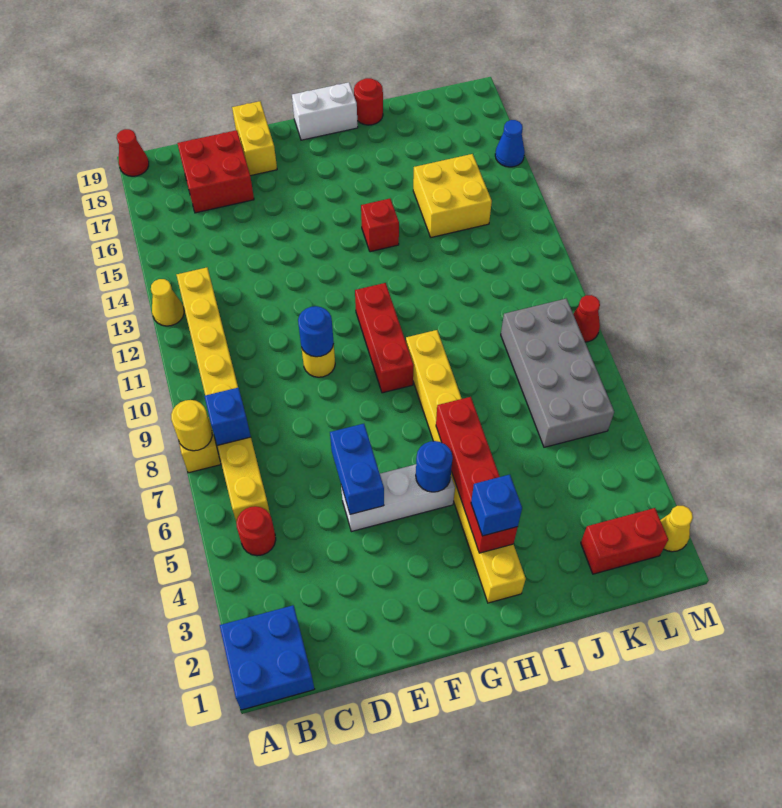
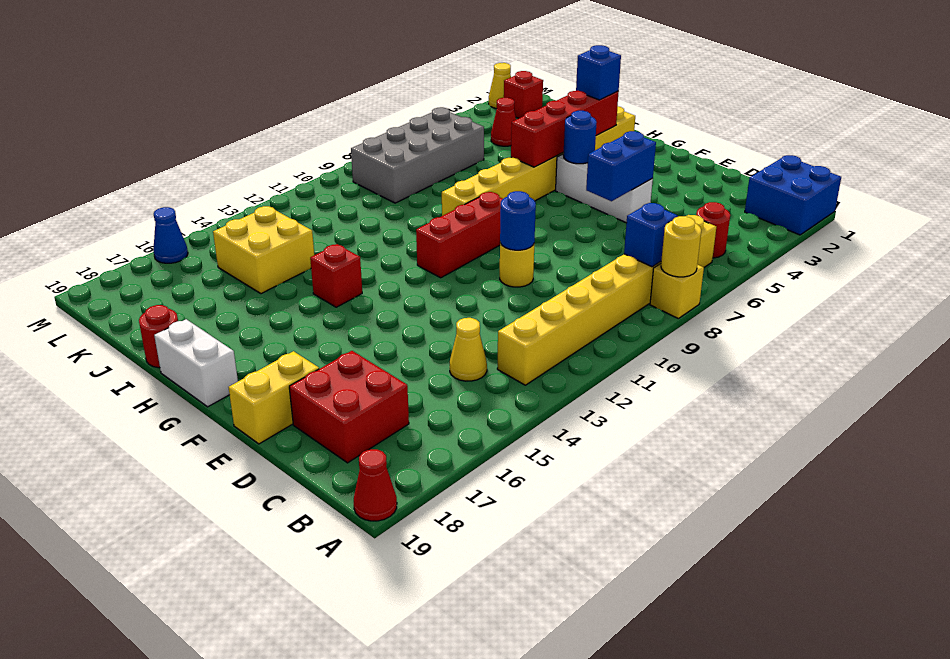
yellow cone A13 level 1 -> yellow cone C14 level 1
red brick K2:L2 level 1 -> red brick L2 level 1
red cone M9 level 1 -> red cone K4 level 1

